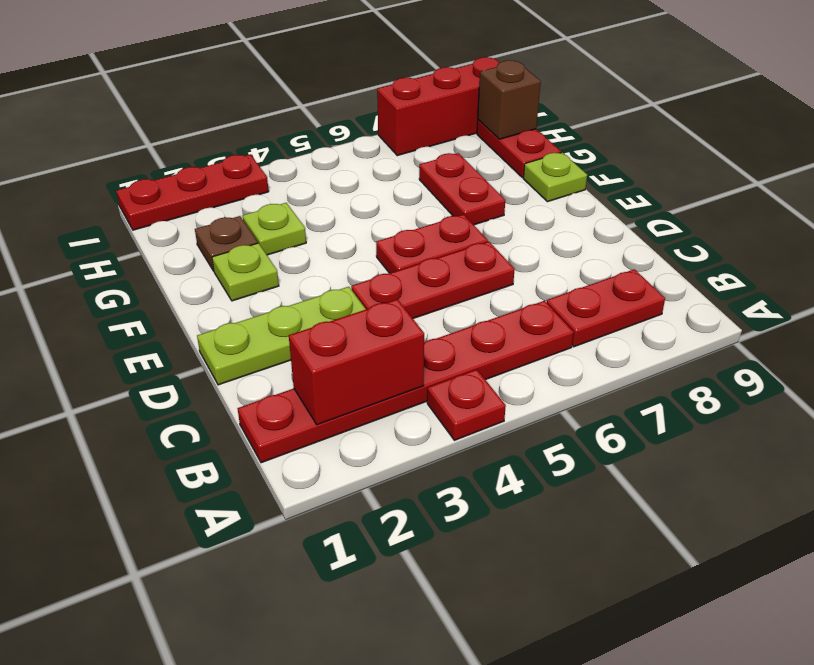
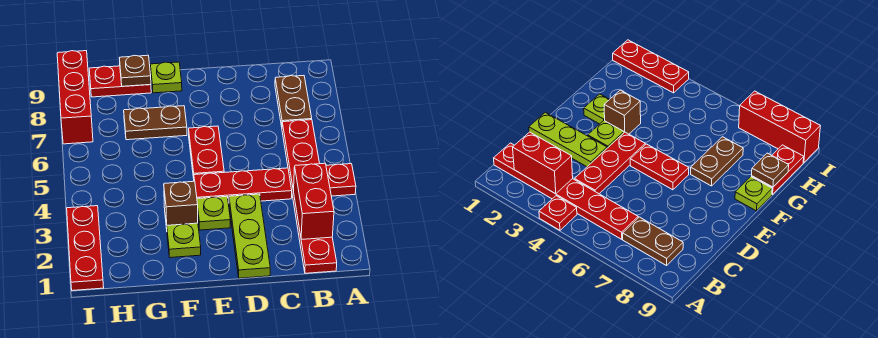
red plate B7:B8 level 1 -> brown plate B7:B8 level 1
red plate D4:D6 level 1 -> red plate C4:E4 level 1
red plate F7:G7 level 1 -> brown plate F7:G7 level 1
brown plate G2 level 1 -> brown plate G9 level 2
lime plate G3 level 1 -> lime plate E3 level 1
brown brick H9 level 2 -> brown brick F3 level 1

